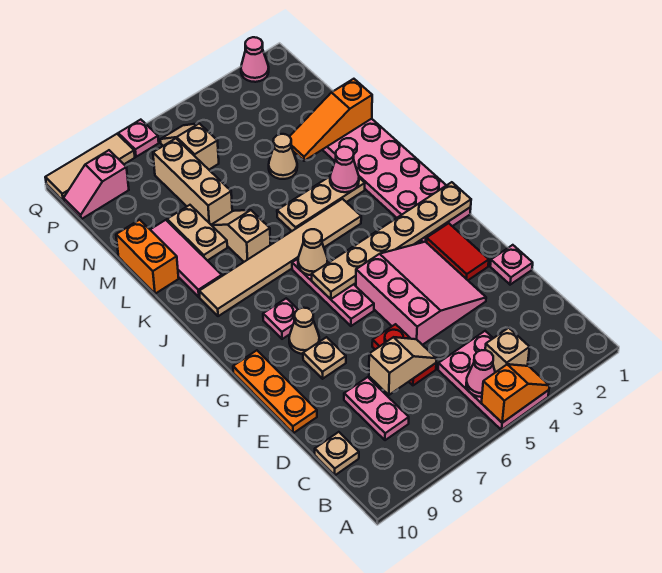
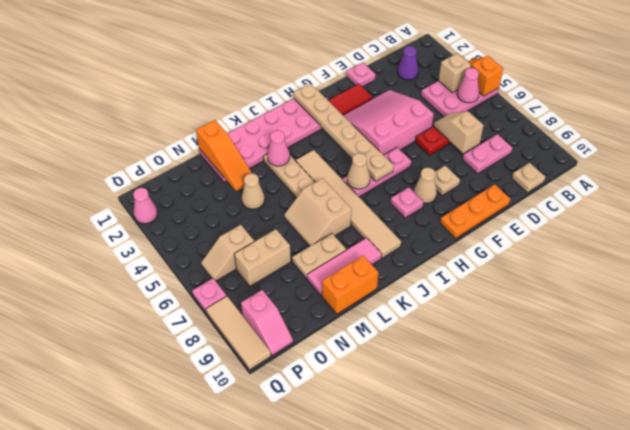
none -> purple cone C2 level 1
tan slope K7:L7 level 1 top K -> tan slope K6:L7 level 1 top K
tan brick M7:O7 level 1 -> tan brick N7:O7 level 1

